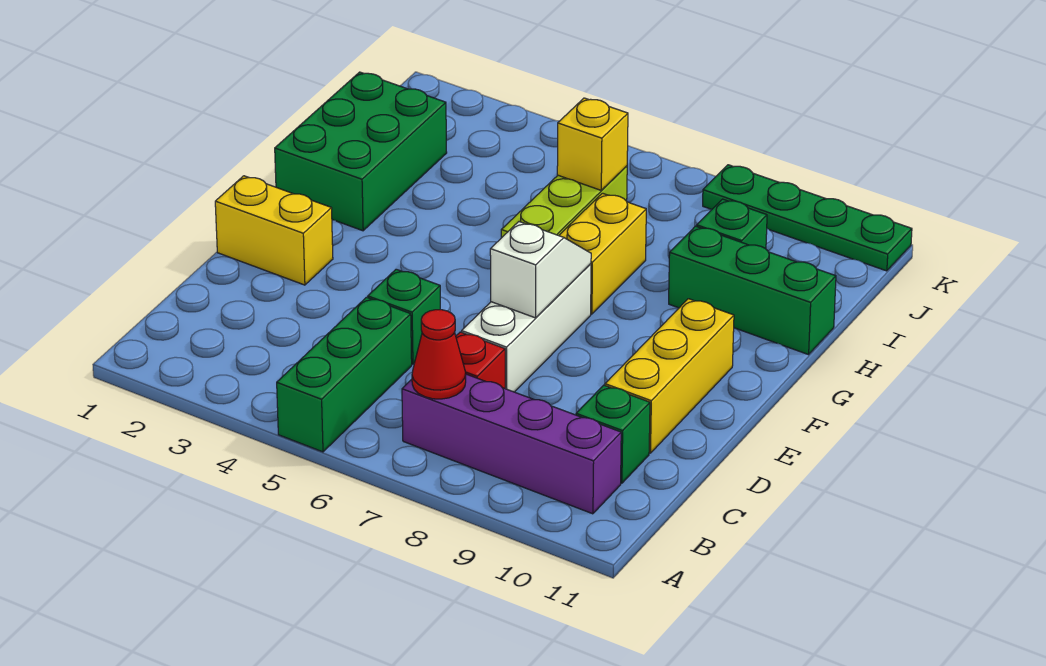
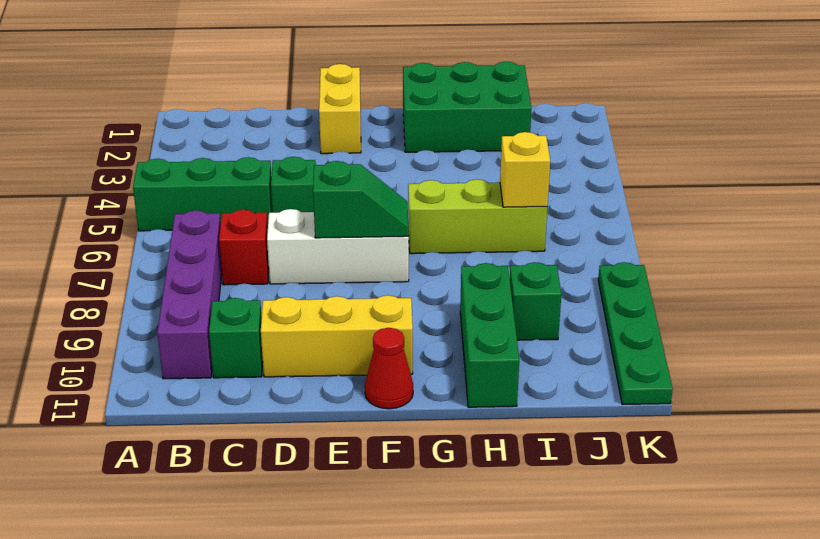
red cone B7 level 2 -> red cone F11 level 1
white slope E7:F7 level 2 top E -> green slope E7:F7 level 2 top E
yellow brick G7:H7 level 1 -> none

